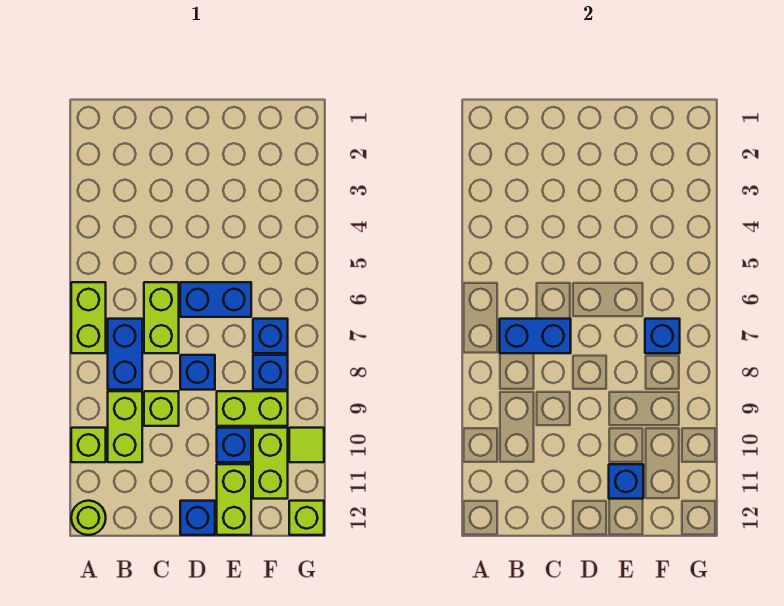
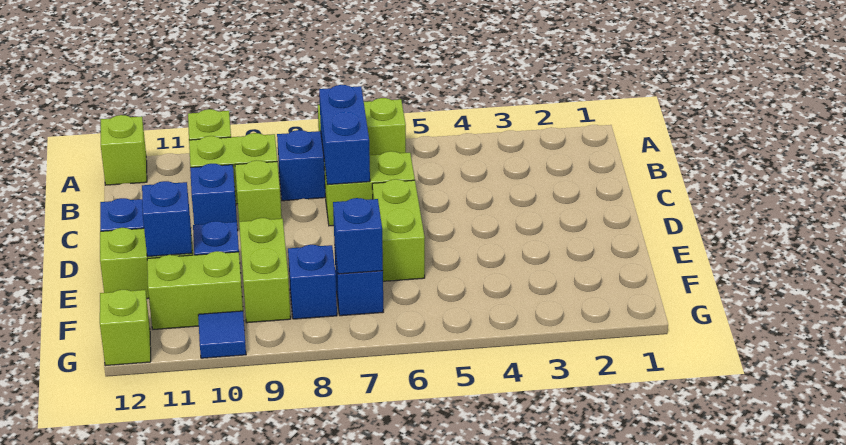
lime round brick A12 level 1 -> lime brick A12 level 1
blue brick D6:E6 level 1 -> lime brick D6:E6 level 1
blue brick D8 level 1 -> blue brick C10 level 1
lime tile G10 level 1 -> blue tile G10 level 1

